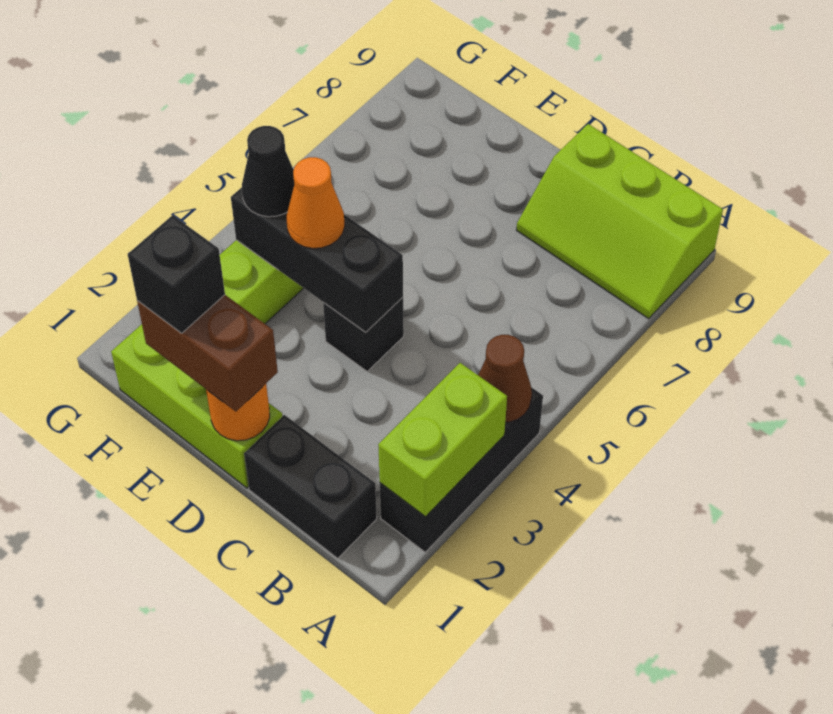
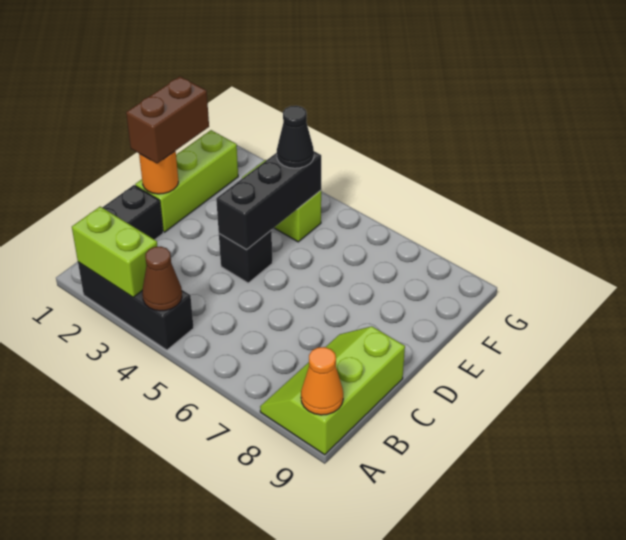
black brick E1 level 4 -> none
orange cone E4 level 3 -> orange cone A9 level 2

